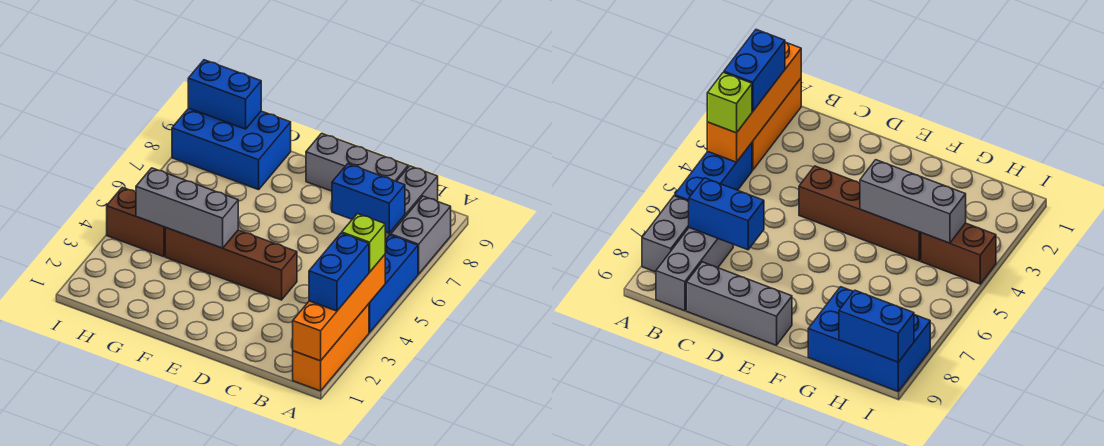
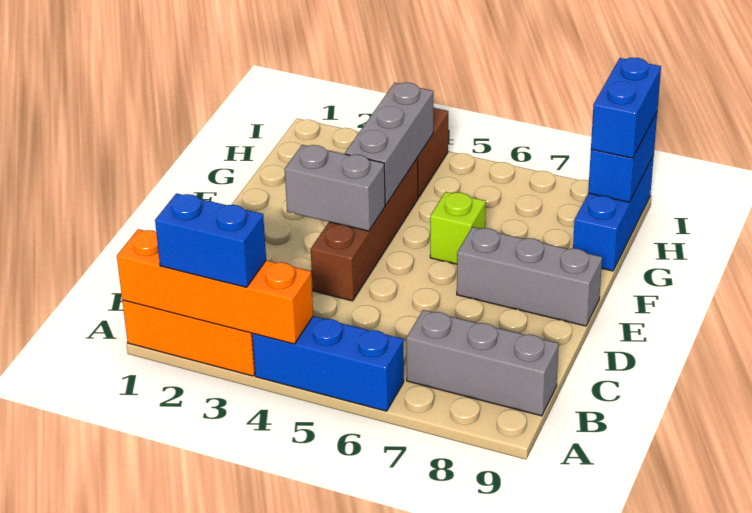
lime brick A4 level 3 -> lime brick F6 level 1
grey brick A7:A8 level 1 -> grey brick E3:E4 level 2
blue brick B7:C7 level 2 -> blue brick H9:I9 level 3
grey brick C9:E9 level 1 -> grey brick E7:E9 level 1
blue brick G8:I9 level 1 -> blue brick G9:I9 level 1

